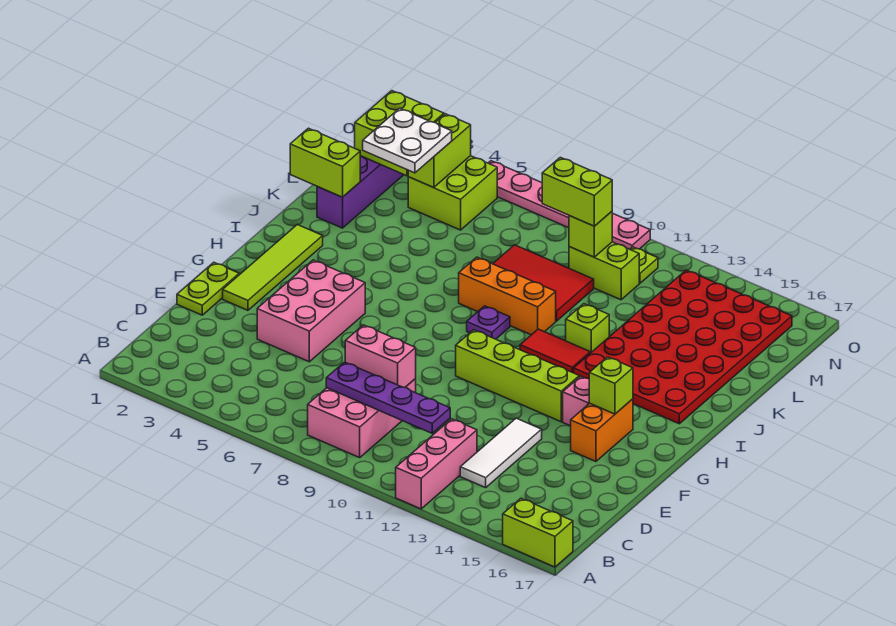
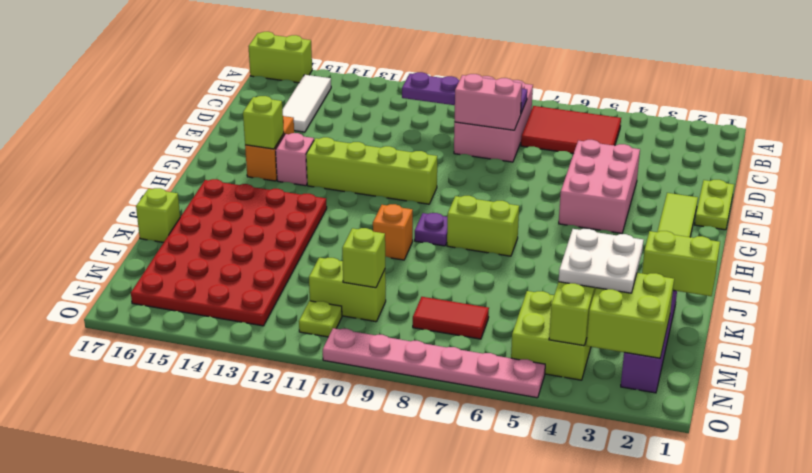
pink brick A12:C12 level 1 -> none
white tile C13:E13 level 1 -> white tile B15:D15 level 1
red tile I11:I12 level 1 -> red tile M7:M8 level 1
orange brick J8:J10 level 1 -> orange brick J10 level 1
lime brick J12 level 1 -> lime brick K17 level 1
red tile K8:L10 level 1 -> red tile B5:C7 level 1
lime brick M9:M10 level 3 -> lime brick I7:I8 level 1

